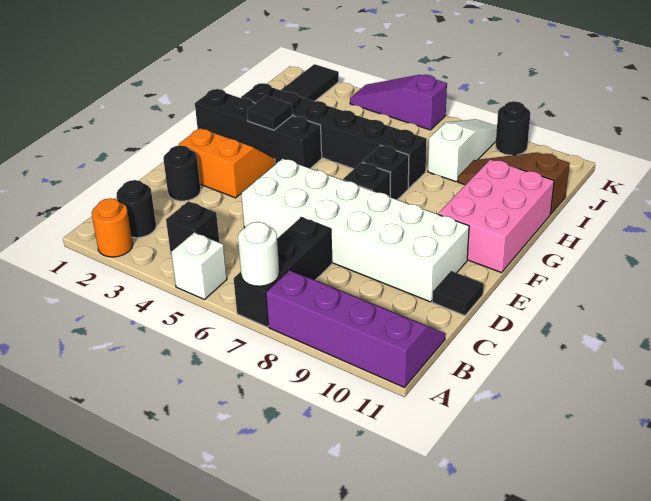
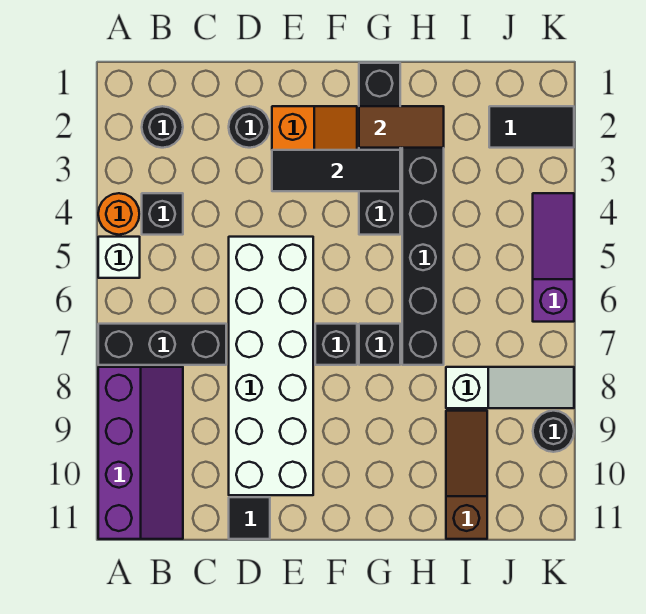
orange round brick A2 level 1 -> orange round brick A4 level 1
white round brick A7 level 2 -> none
pink brick F10:H11 level 1 -> none
none -> brown tile G2:H2 level 2
black tile G3 level 2 -> black tile E3:G3 level 2

